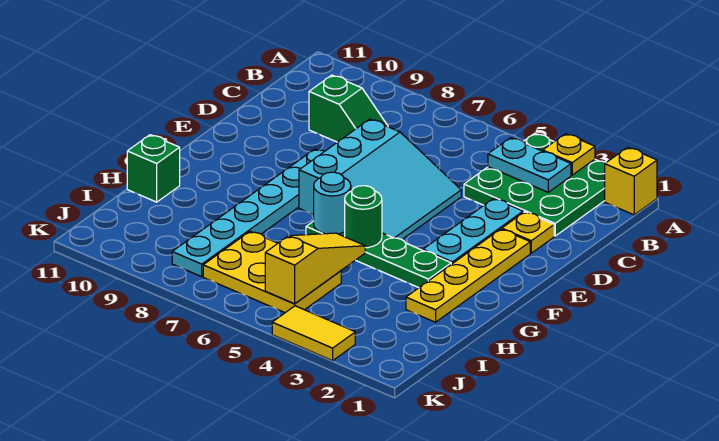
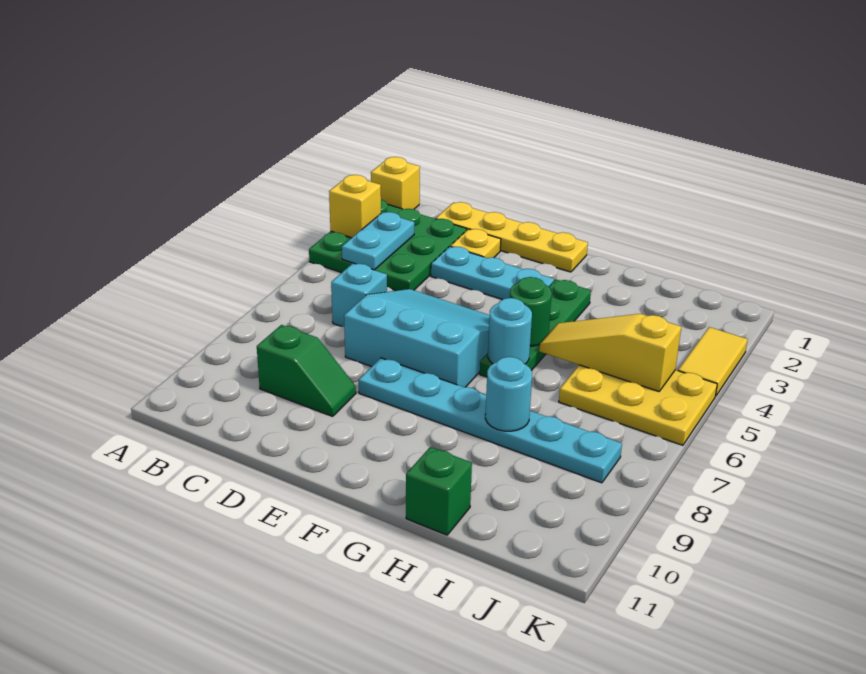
yellow plate A3 level 2 -> yellow brick A3 level 2
none -> cyan brick C6 level 1
green slope C8:C9 level 1 top 9 -> green slope C9:D9 level 1 top C
yellow plate E2:H2 level 1 -> yellow plate C1:F1 level 1
none -> cyan round brick H8 level 2
yellow plate I5:J7 level 1 -> yellow plate I5:K6 level 1

